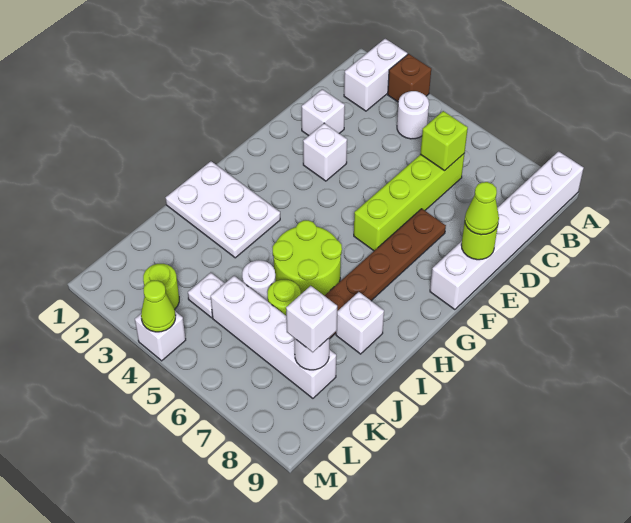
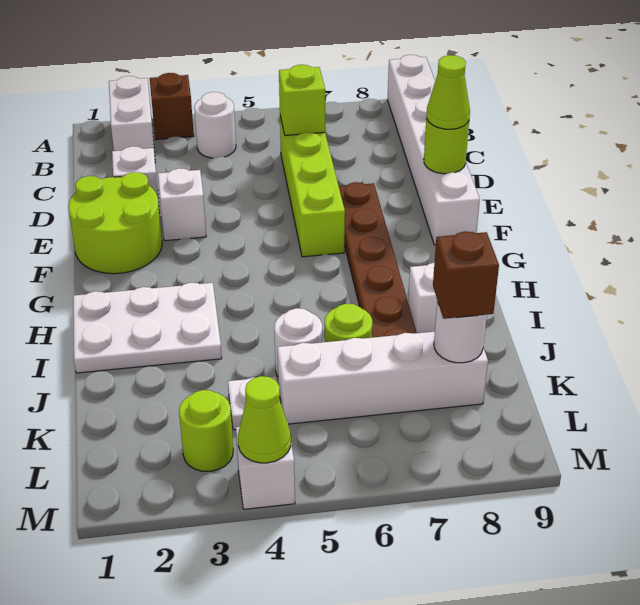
lime round brick H5:I6 level 1 -> lime round brick E1:F2 level 1
white brick K8 level 3 -> brown brick K8 level 3

